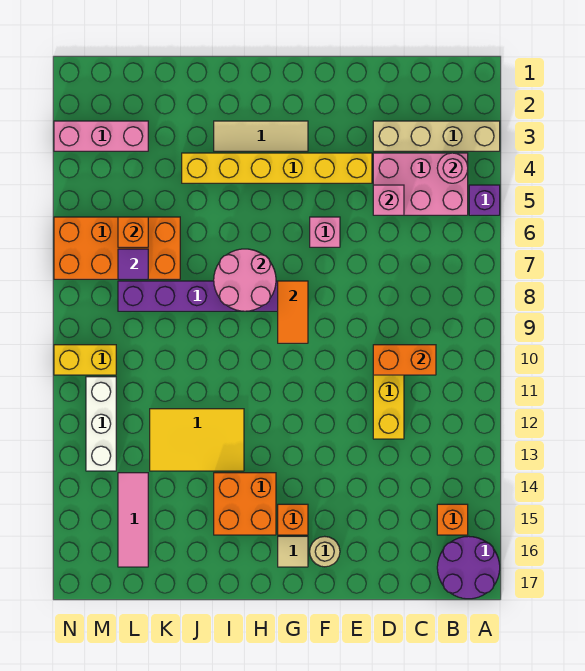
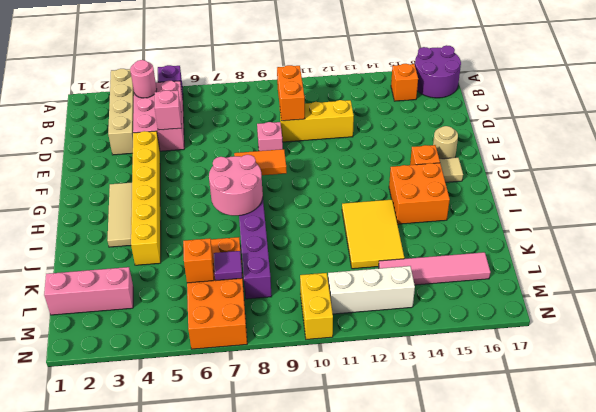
pink brick F6 level 1 -> pink brick E9 level 1
pink brick L3:N3 level 1 -> pink brick L1:L3 level 1
pink tile L14:L16 level 1 -> pink tile L13:L16 level 1

